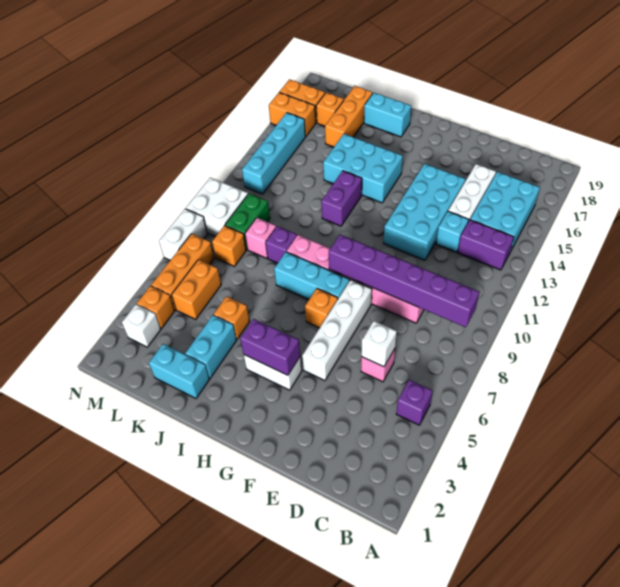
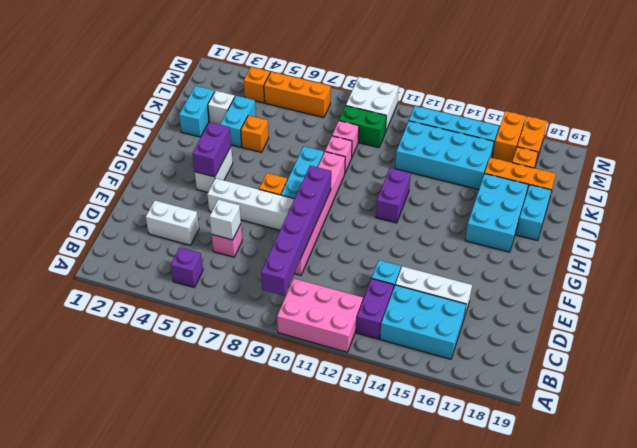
none -> pink brick A10:B12 level 1
cyan brick E12:F15 level 1 -> cyan brick K12:L15 level 1
cyan brick H14:J15 level 1 -> cyan brick H16:J17 level 1
purple brick I12:I13 level 1 -> purple brick H12:I12 level 1
cyan brick J3:J4 level 1 -> cyan brick J4:K4 level 1
purple brick J9 level 1 -> pink brick J9 level 1
orange brick L5:L6 level 1 -> none
orange brick L8 level 1 -> none
white brick M3 level 1 -> white brick K3 level 1
white brick N7:N8 level 1 -> white brick D3:D4 level 1

